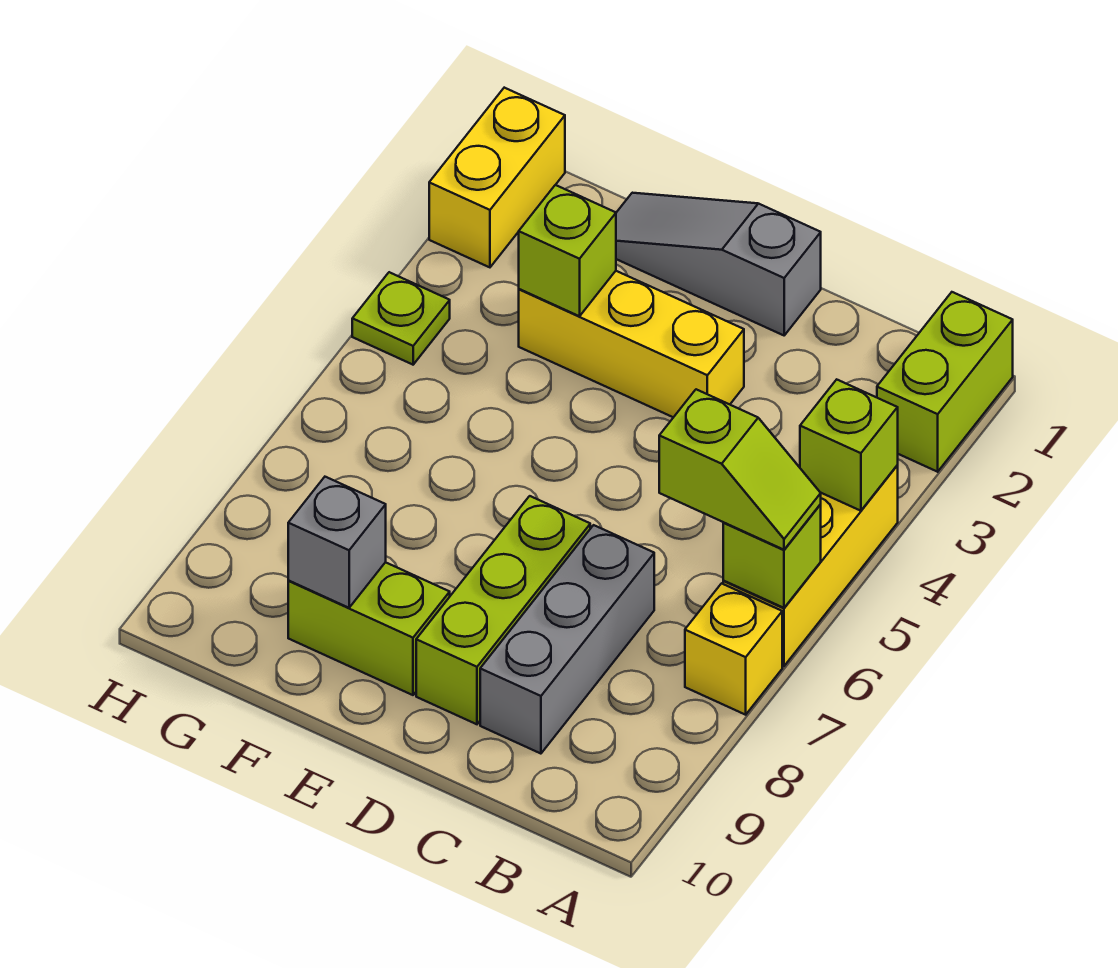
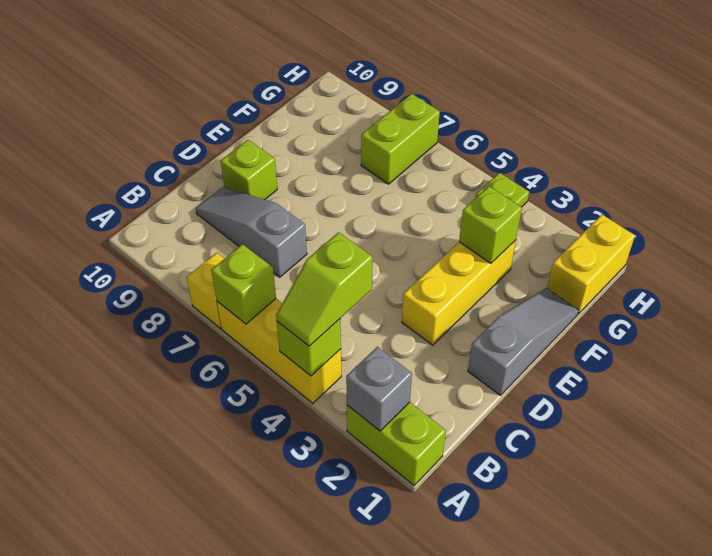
lime slope A6:B6 level 3 top B -> lime slope A4:B4 level 3 top B
grey brick C7:C9 level 1 -> grey slope C7:C9 level 1 top 7
lime brick D7:D9 level 1 -> lime brick D9 level 1
lime brick E9:F9 level 1 -> lime brick G7:H7 level 1
grey brick F9 level 2 -> grey brick A2 level 2
yellow brick H1:H2 level 1 -> yellow brick G1:H1 level 1

